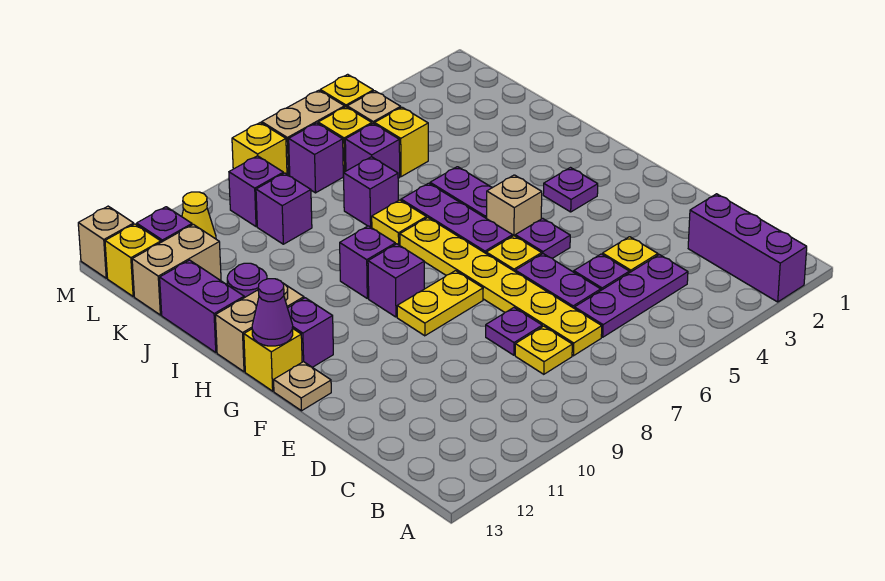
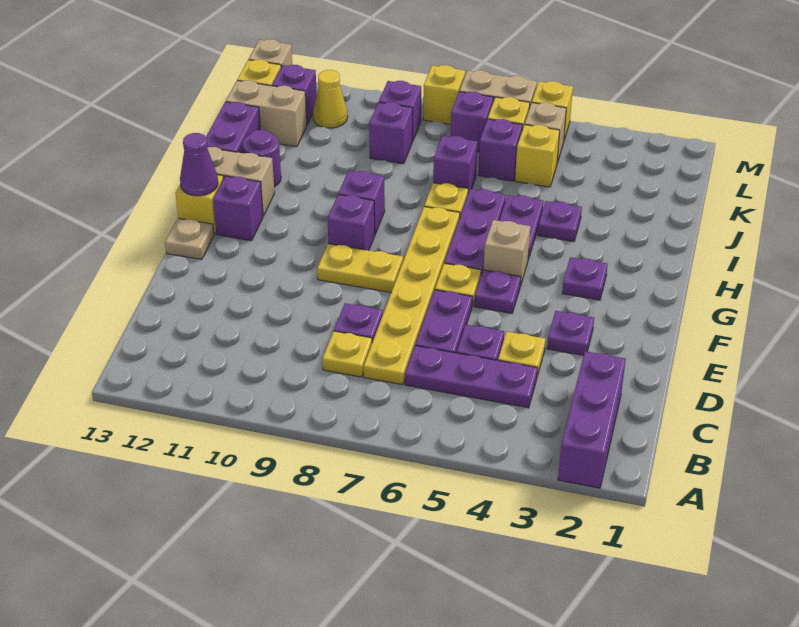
none -> purple plate E3 level 1
none -> purple plate I4 level 1

